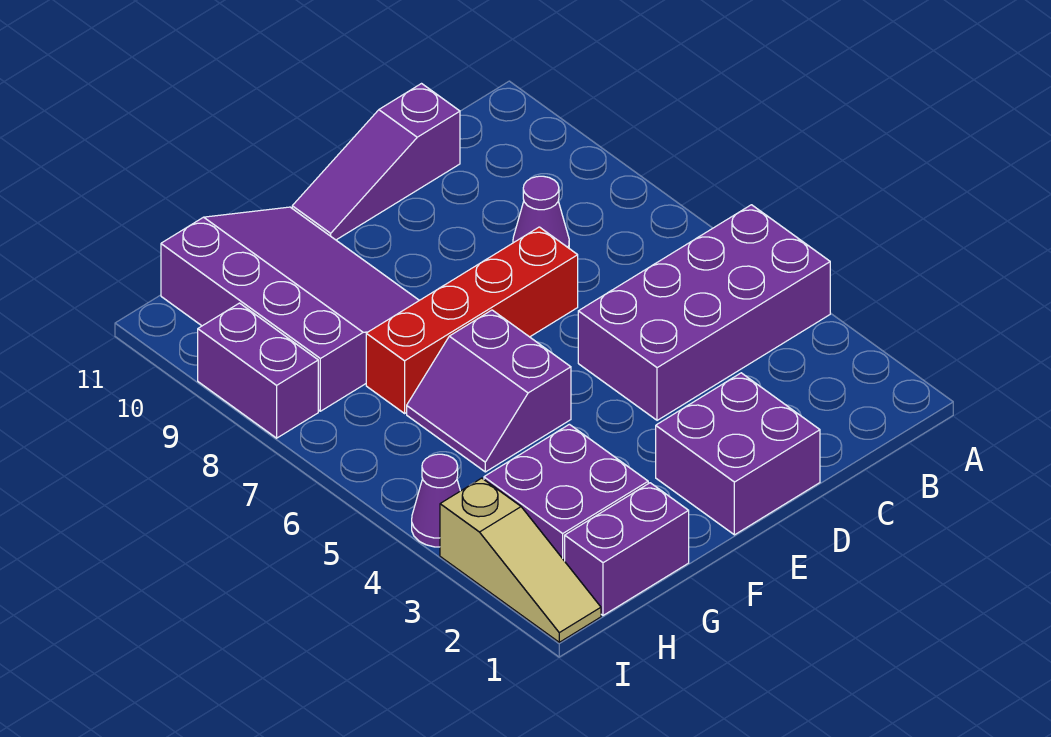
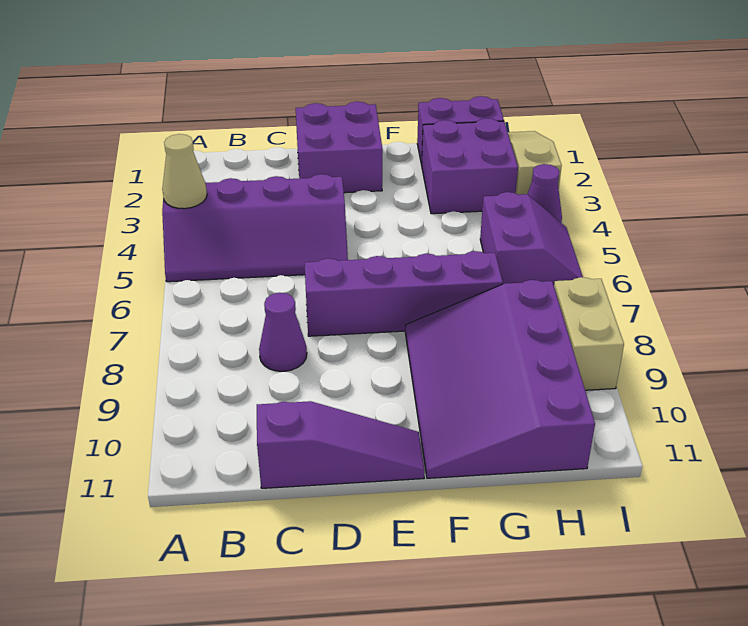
purple brick A4:D5 level 1 -> purple slope A4:D5 level 1 top 4
none -> tan cone A4 level 2
red brick D7:G7 level 1 -> purple brick D7:G7 level 1
purple slope F5:G6 level 1 top F -> purple slope H5:I6 level 1 top H
purple brick I8:I9 level 1 -> tan brick I8:I9 level 1

